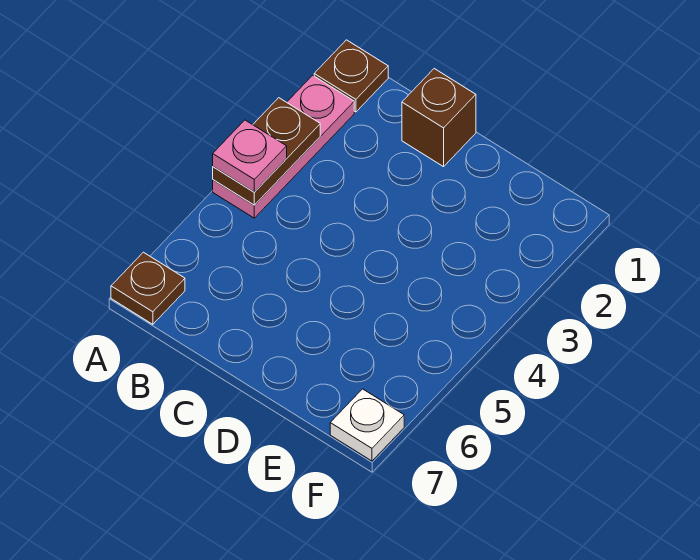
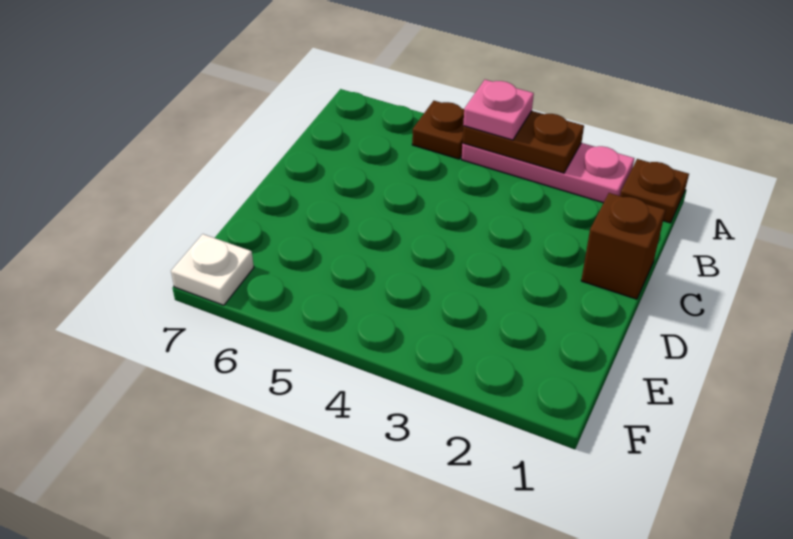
brown plate A7 level 1 -> brown plate A5 level 1

